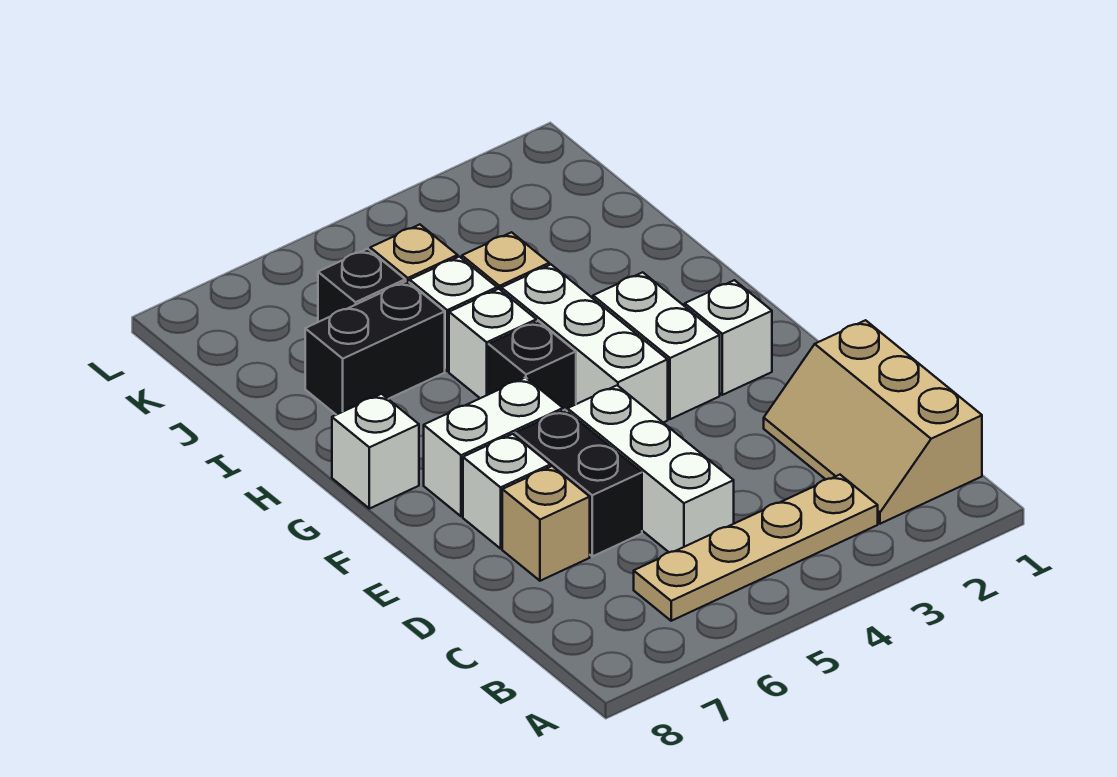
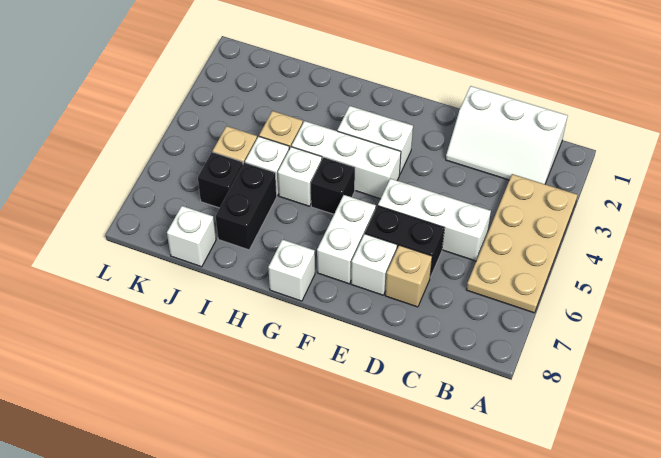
tan slope B1:D2 level 1 top 1 -> white slope B1:D2 level 1 top 1
tan plate B3:B6 level 1 -> tan plate A3:B6 level 1
white brick F2 level 1 -> white brick J8 level 1

